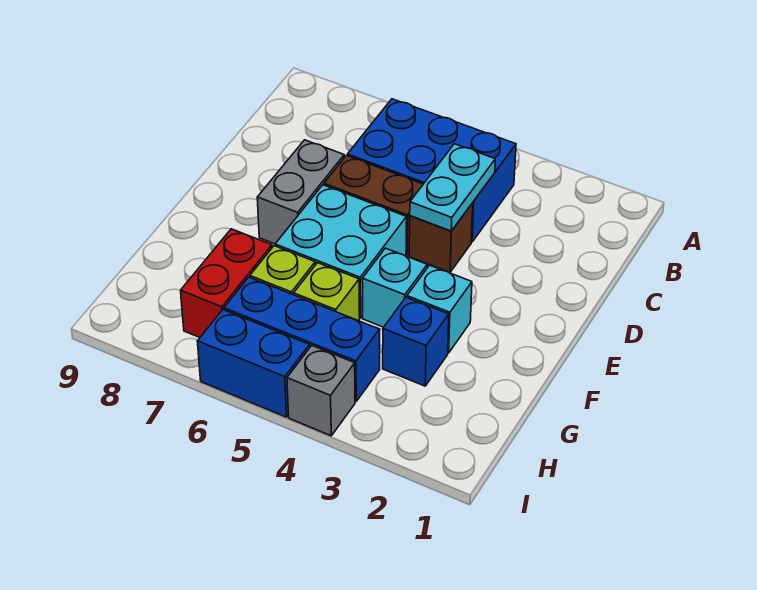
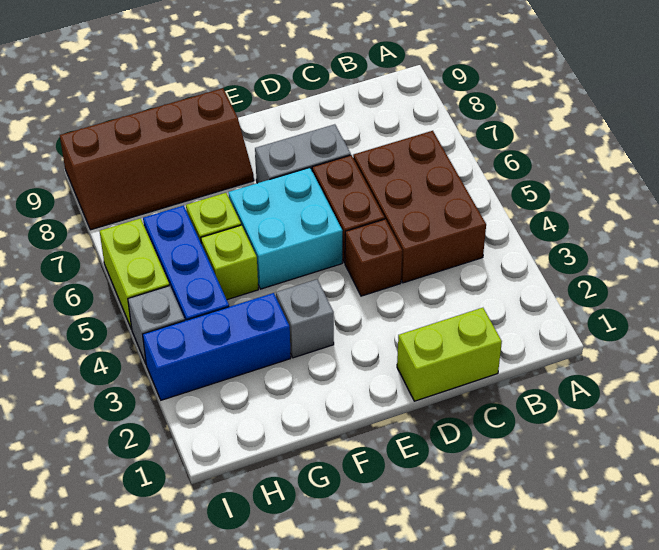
blue brick B4:C6 level 1 -> brown brick B4:C6 level 1
none -> lime brick C1:D1 level 1
cyan plate C4:D4 level 2 -> none
cyan brick F3 level 1 -> grey brick F3 level 1
cyan brick F4 level 1 -> none
none -> brown slope F8:I9 level 1 top 9
blue brick G3 level 1 -> blue brick G3:I3 level 1
red brick G7:H7 level 1 -> none
blue brick I5:I6 level 1 -> lime brick I5:I6 level 1

